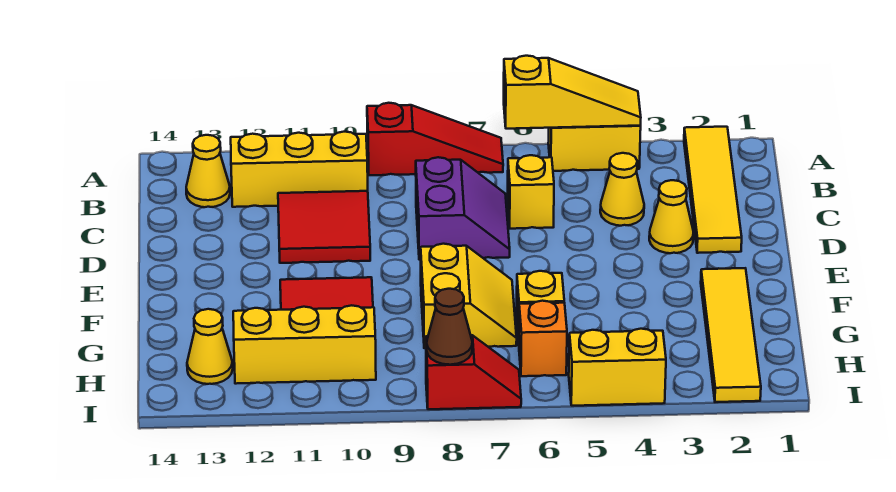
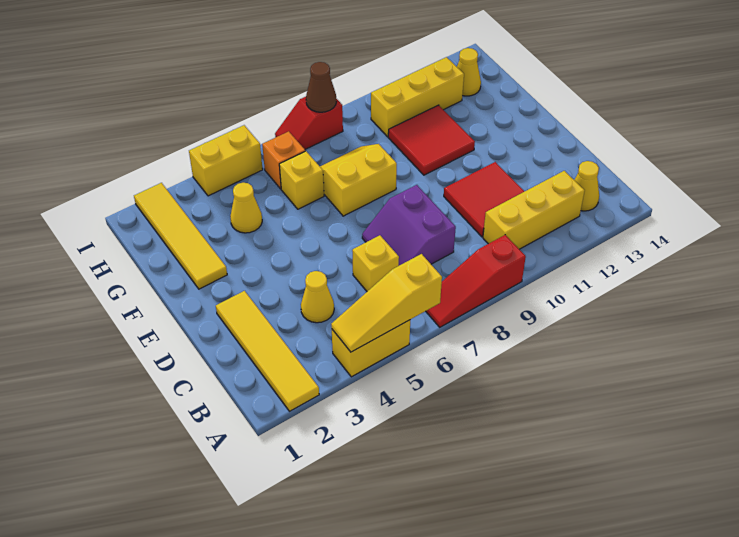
yellow cone D3 level 1 -> yellow cone G4 level 1
yellow slope F7:G8 level 1 top 8 -> yellow slope F7:G8 level 1 top F

